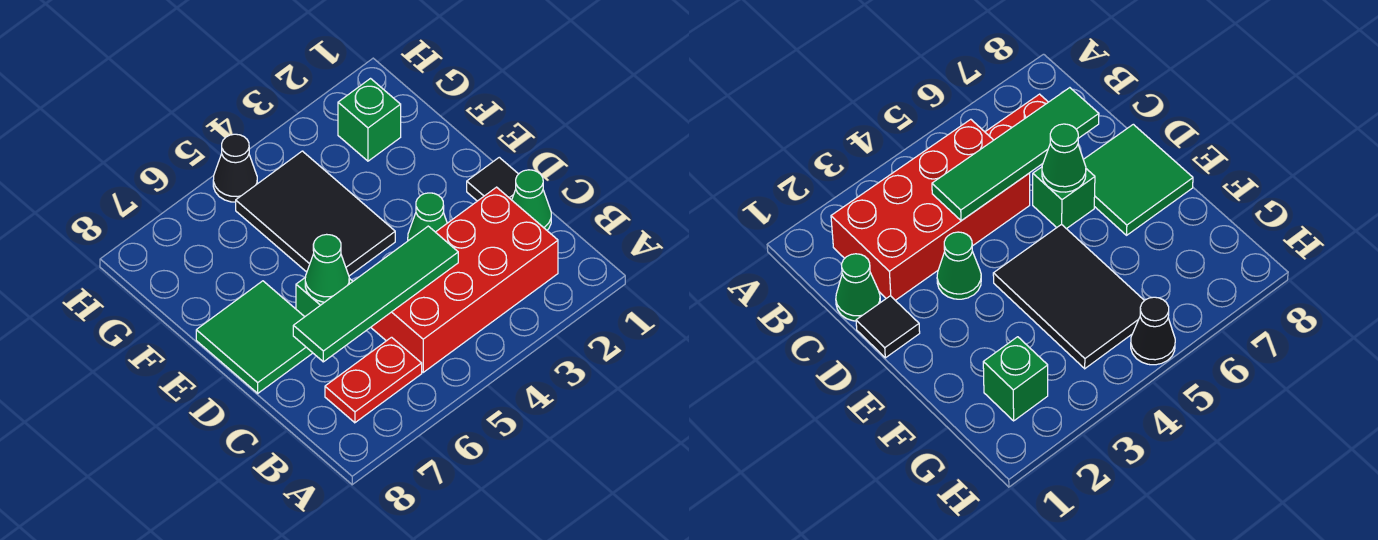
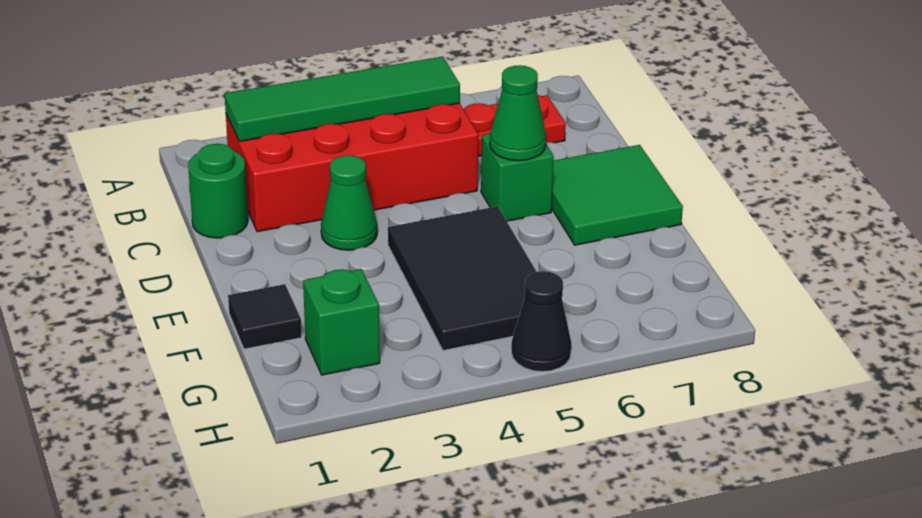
green cone C1 level 1 -> green round brick C1 level 1
green tile C4:C7 level 2 -> green tile B2:B5 level 2
black tile D1 level 1 -> black tile F1 level 1

